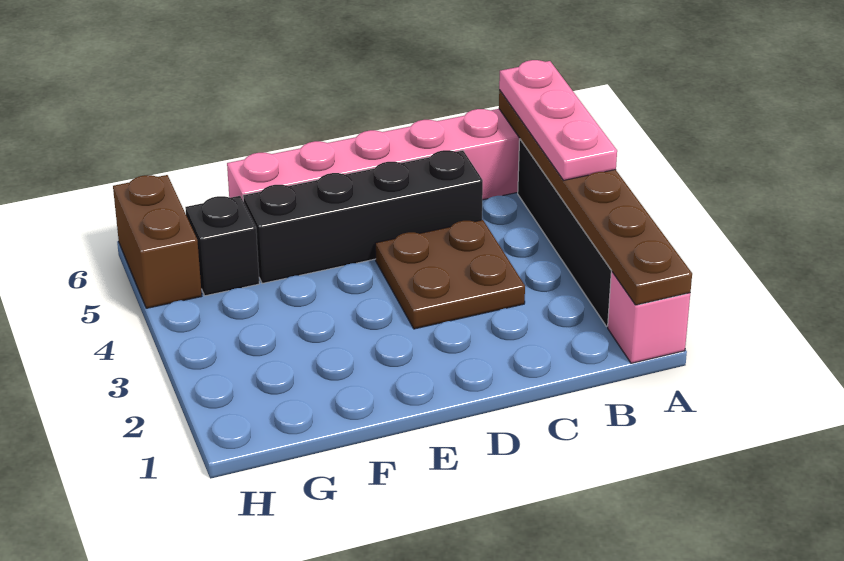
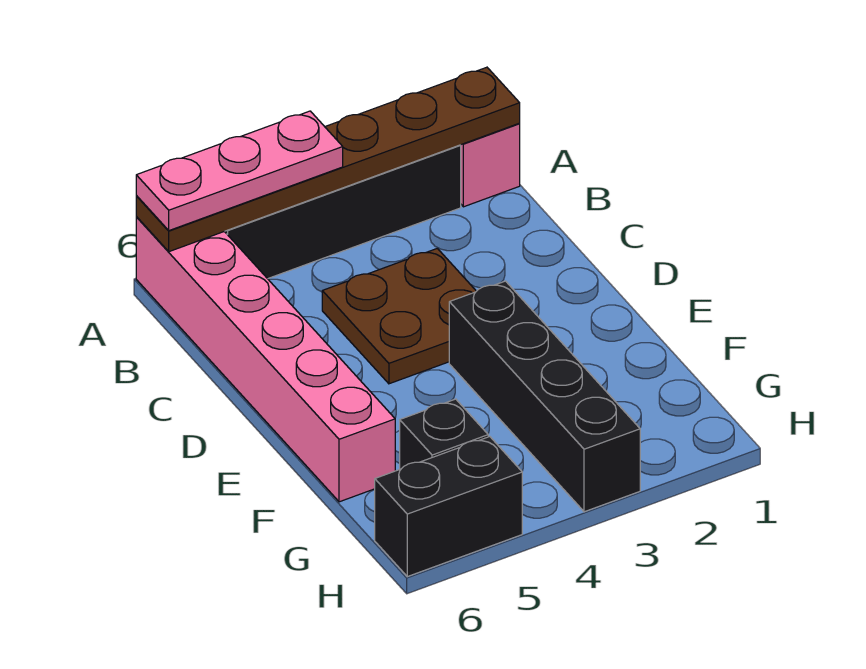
black brick C5:F5 level 1 -> black brick E3:H3 level 1
brown brick H5:H6 level 1 -> black brick H5:H6 level 1

